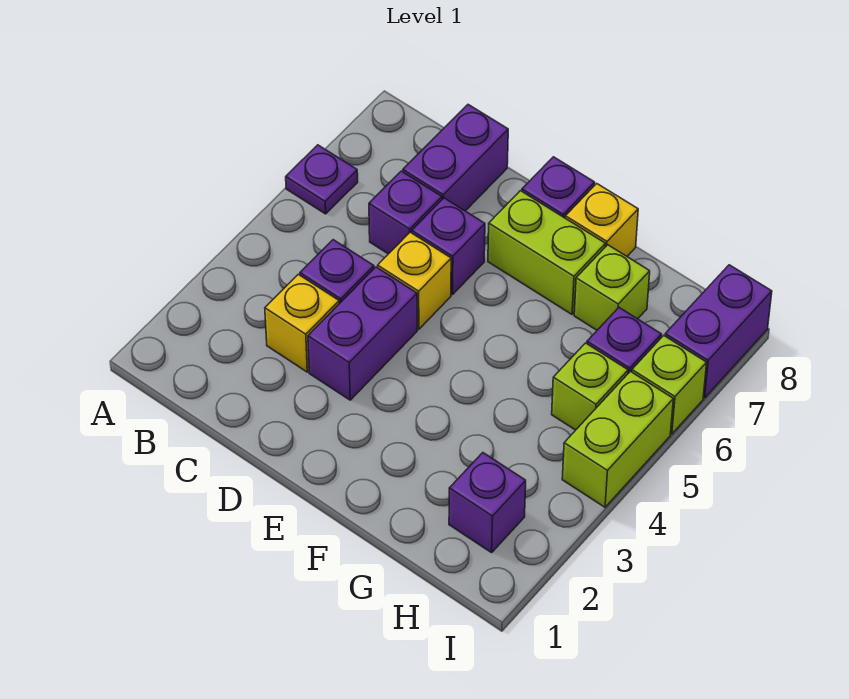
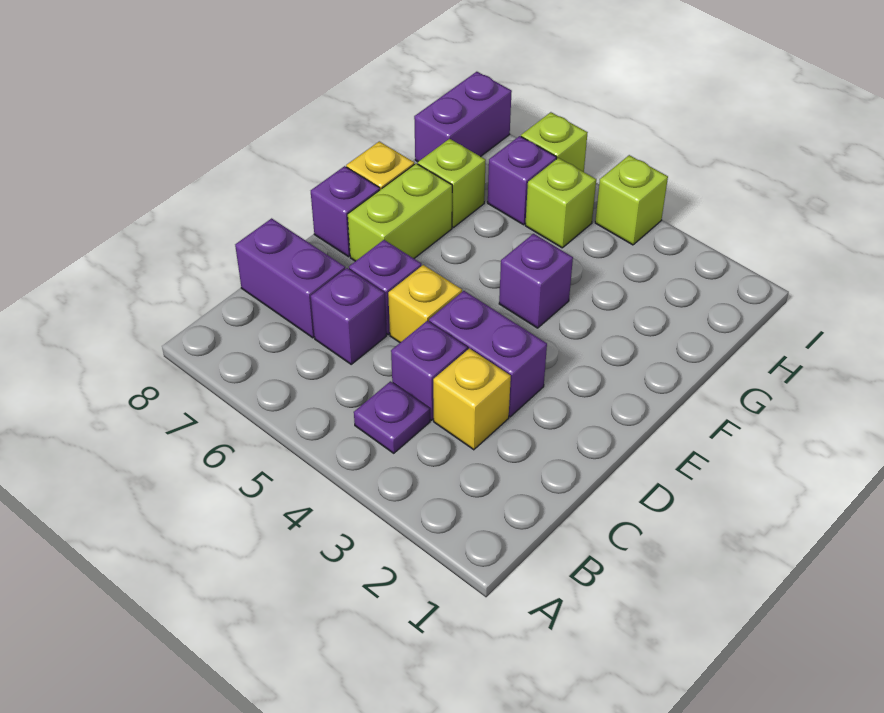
purple plate A6 level 1 -> purple plate B4 level 1
purple brick H2 level 1 -> purple brick F4 level 1
lime brick I4:I5 level 1 -> lime brick I4 level 1
purple brick I7:I8 level 1 -> purple brick H8:I8 level 1

